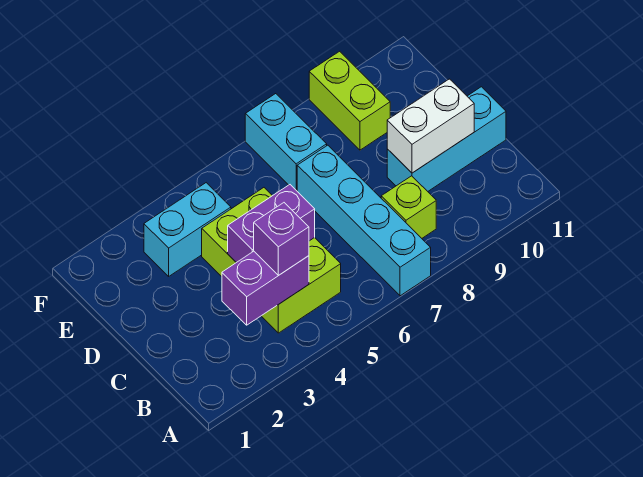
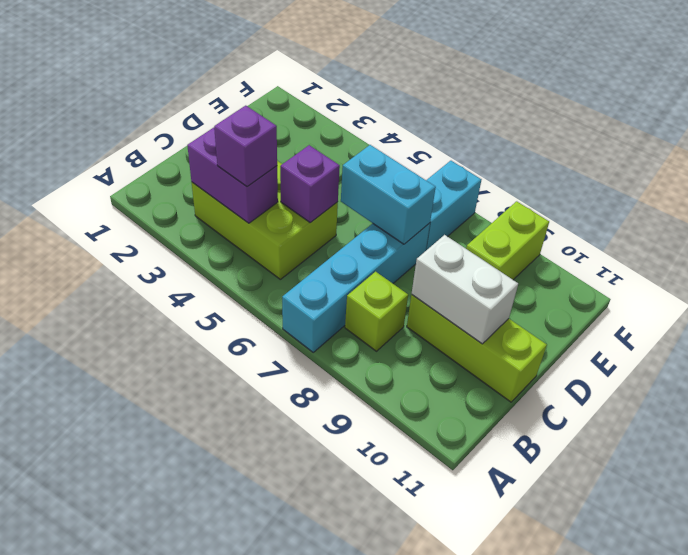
lime brick B4:D5 level 1 -> lime brick B3:C5 level 1
purple brick C4:C5 level 2 -> purple brick C5 level 2
cyan brick C9:C11 level 1 -> lime brick C9:C11 level 1
cyan brick E3:E4 level 1 -> cyan brick D6:D7 level 2

